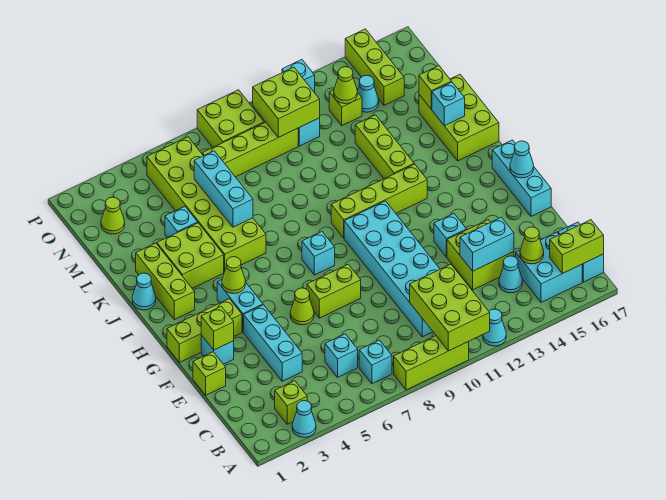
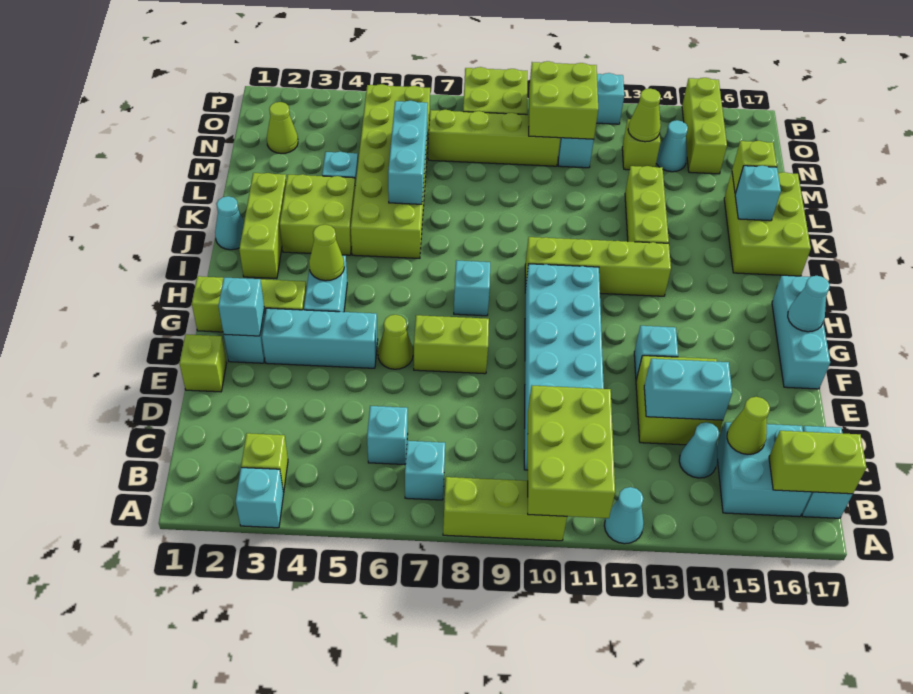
cyan cone A3 level 1 -> cyan brick A3 level 1
cyan brick D4:F4 level 1 -> cyan brick F3:F5 level 1
lime brick F2 level 2 -> cyan brick F2 level 2

